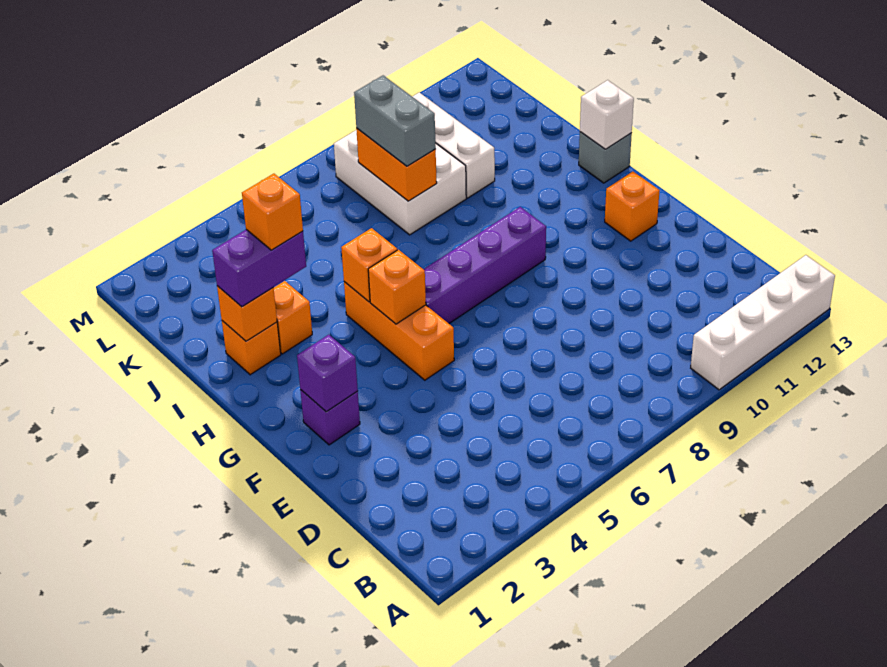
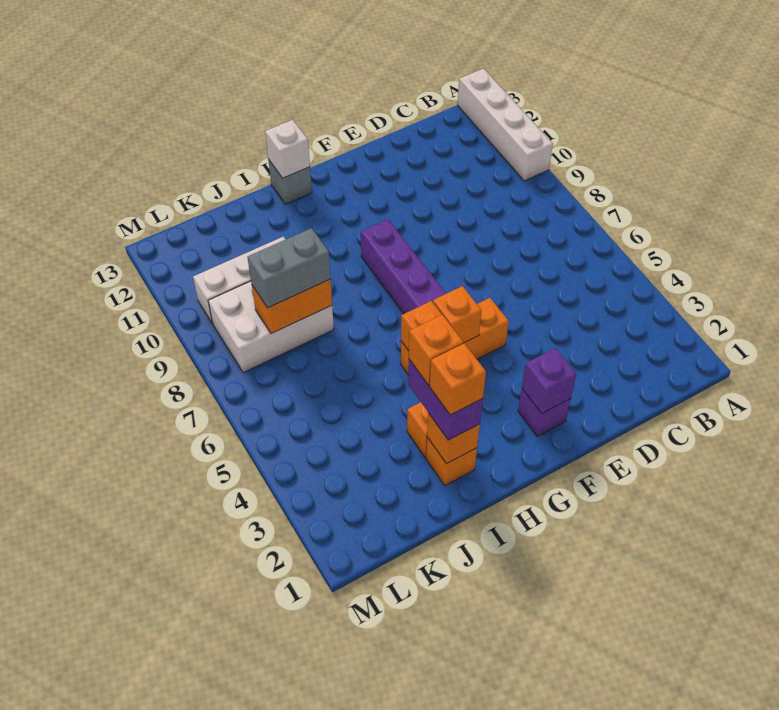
orange brick F12 level 1 -> orange brick I2 level 4

